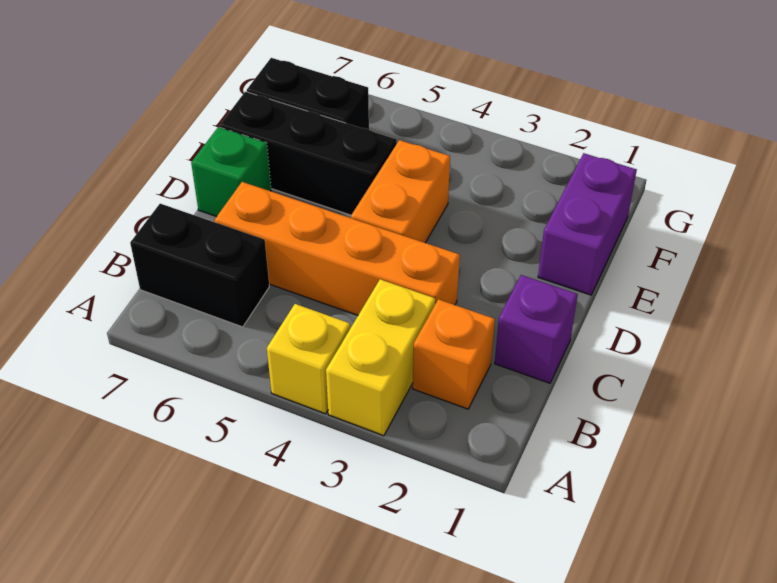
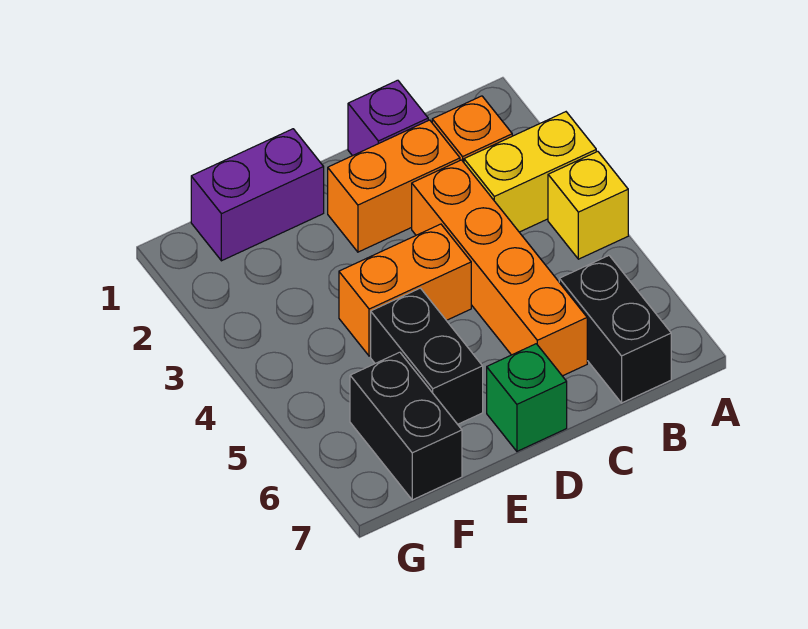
none -> orange brick C2:D2 level 1
black brick E5:E7 level 1 -> black brick E5:E6 level 1

